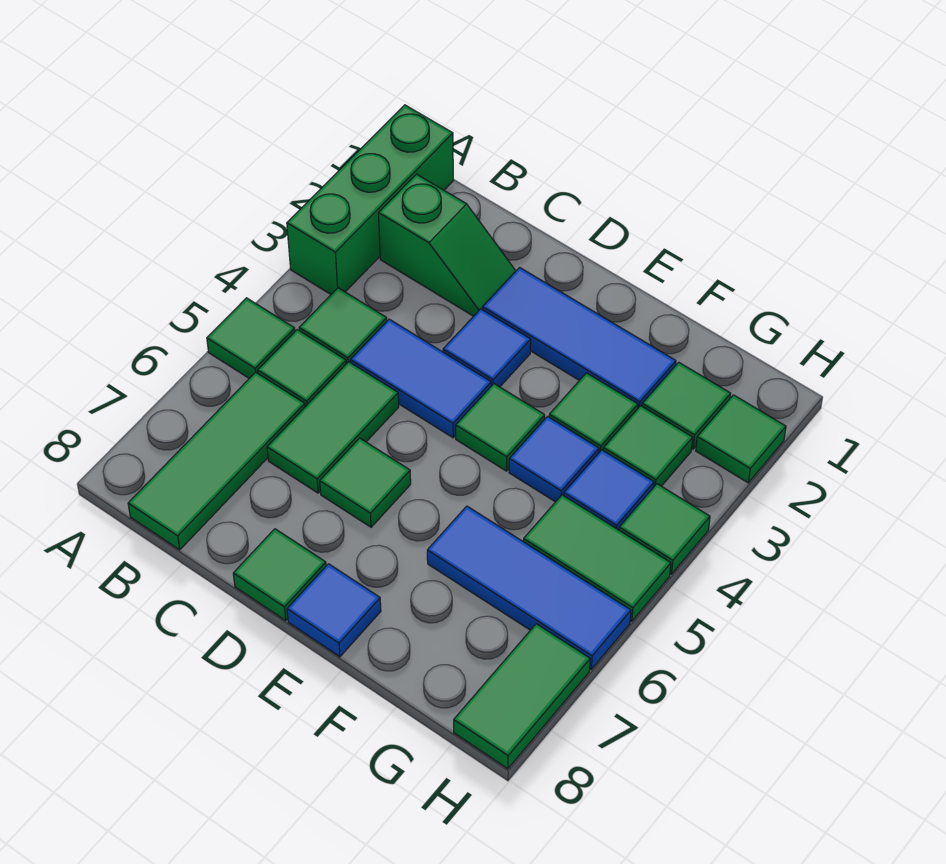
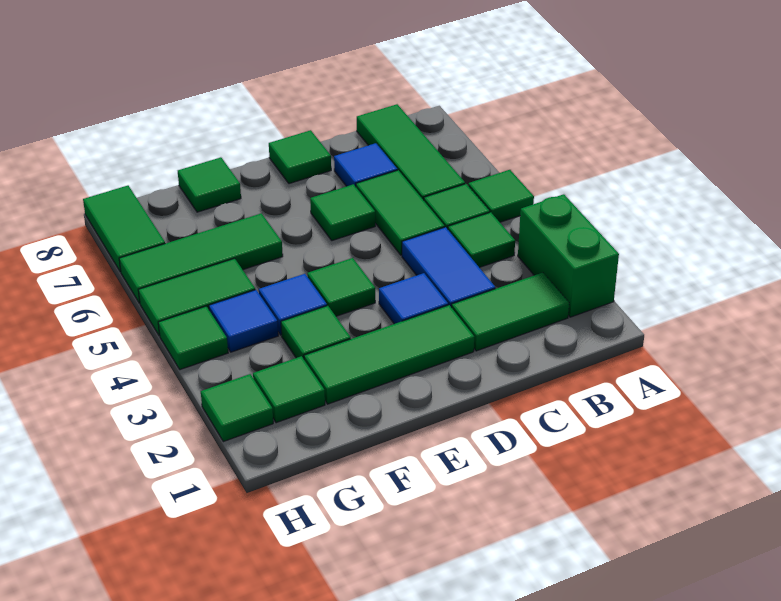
green brick A1:A3 level 1 -> green brick A2:A3 level 1
green slope B2:C2 level 1 top B -> green tile B2:C2 level 1
blue tile C4:D4 level 1 -> blue tile C3:C4 level 1
blue tile D2:F2 level 1 -> green tile D2:F2 level 1
blue tile E8 level 1 -> blue tile C7 level 1
blue tile F6:H6 level 1 -> green tile F6:H6 level 1
green tile G3 level 1 -> green tile F8 level 1

